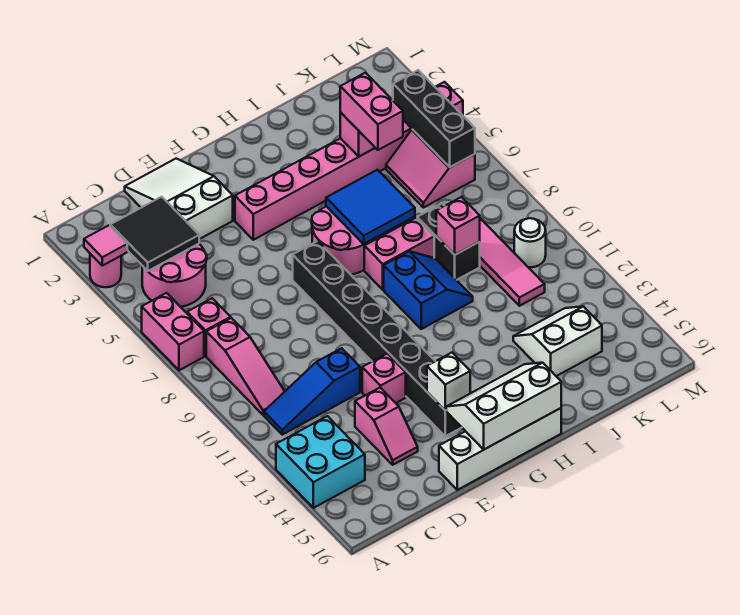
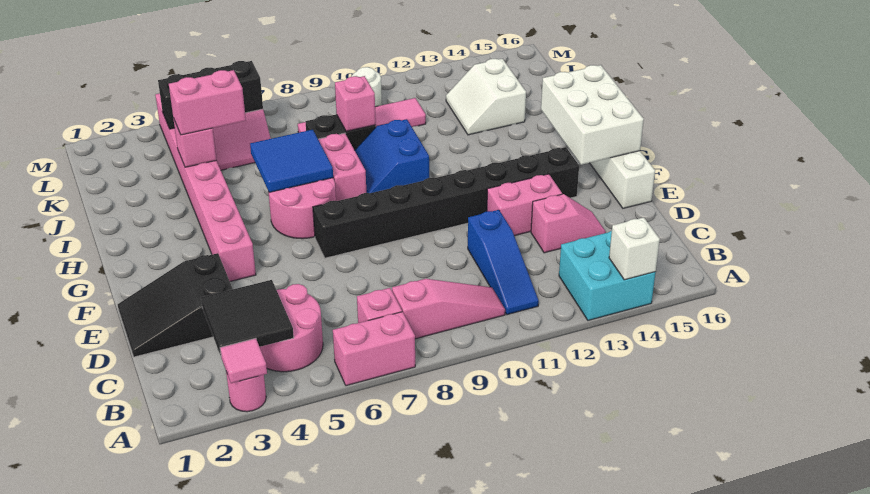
white slope D1:E3 level 1 top 3 -> black slope D1:E3 level 1 top 3
pink brick E12 level 1 -> pink brick E12:E13 level 1
white brick F14 level 2 -> white brick A14 level 2
white slope F15:H16 level 2 top 16 -> white brick F15:H16 level 2
blue slope H9:I10 level 1 top H -> blue slope H9:I10 level 1 top 10

